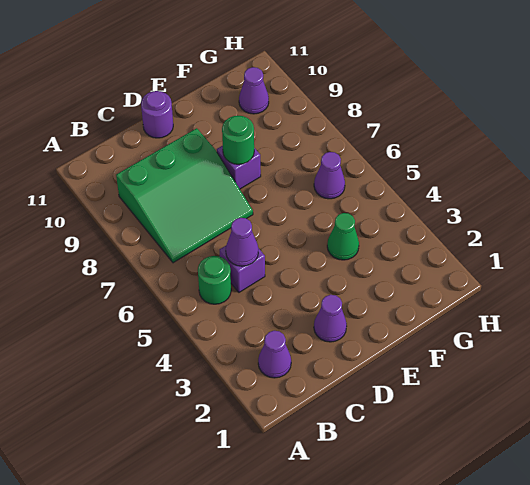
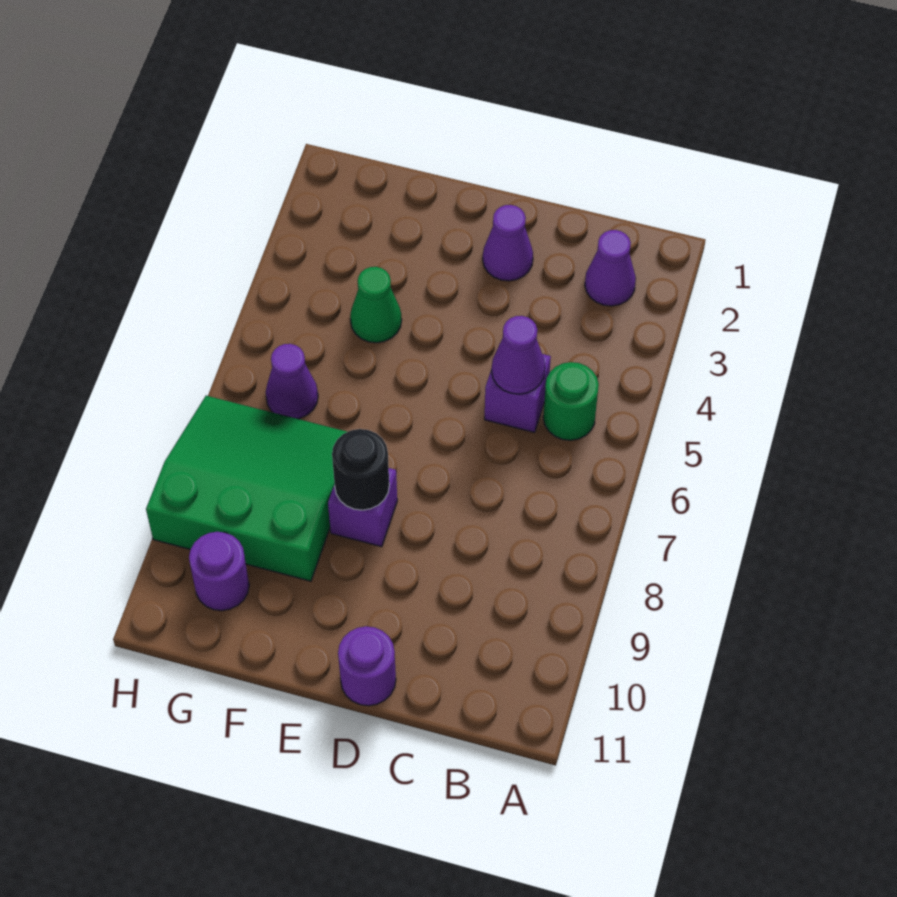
green slope B7:D9 level 1 top 9 -> green slope F7:H9 level 1 top 9
green round brick E8 level 2 -> black round brick E8 level 2
purple cone G10 level 1 -> purple round brick G10 level 1

